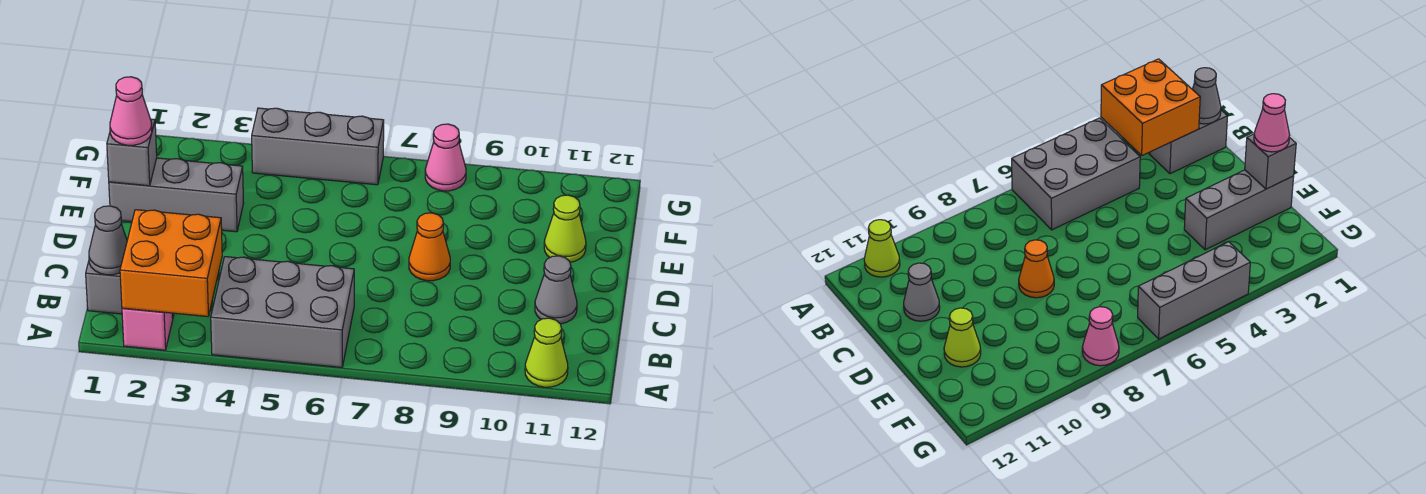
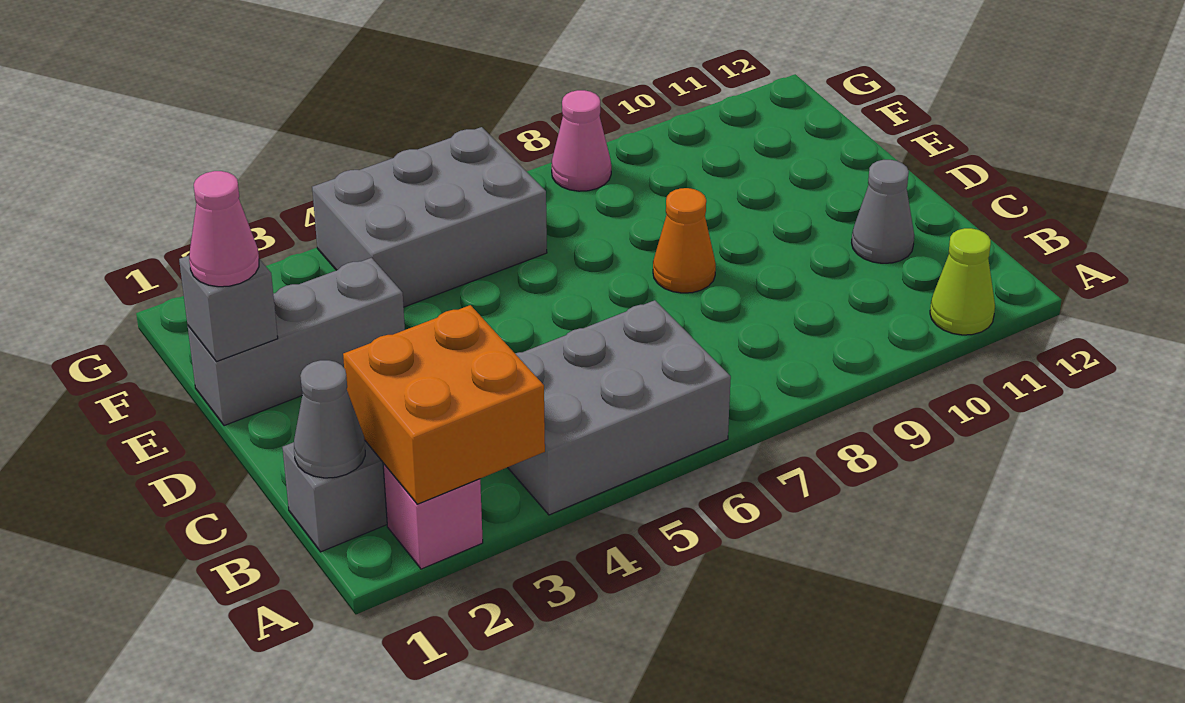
lime cone E11 level 1 -> none
grey brick G4:G6 level 1 -> grey brick F4:G6 level 1

